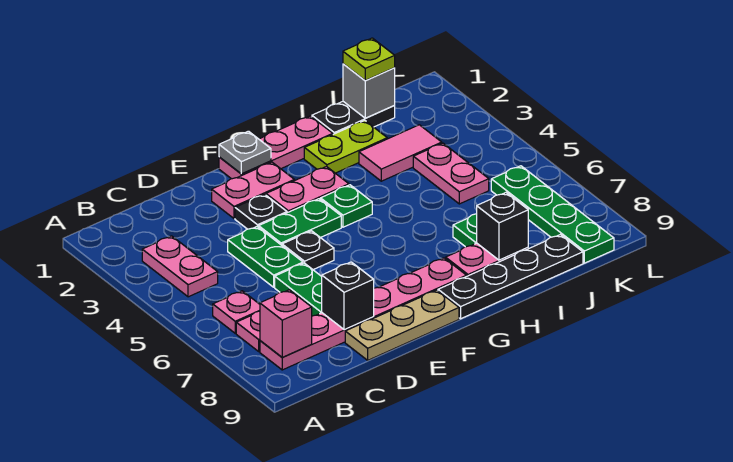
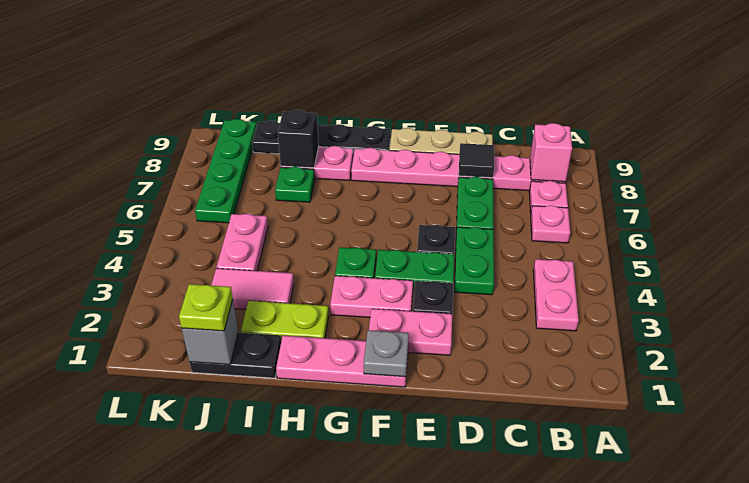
black brick D8 level 2 -> black tile D8 level 2

